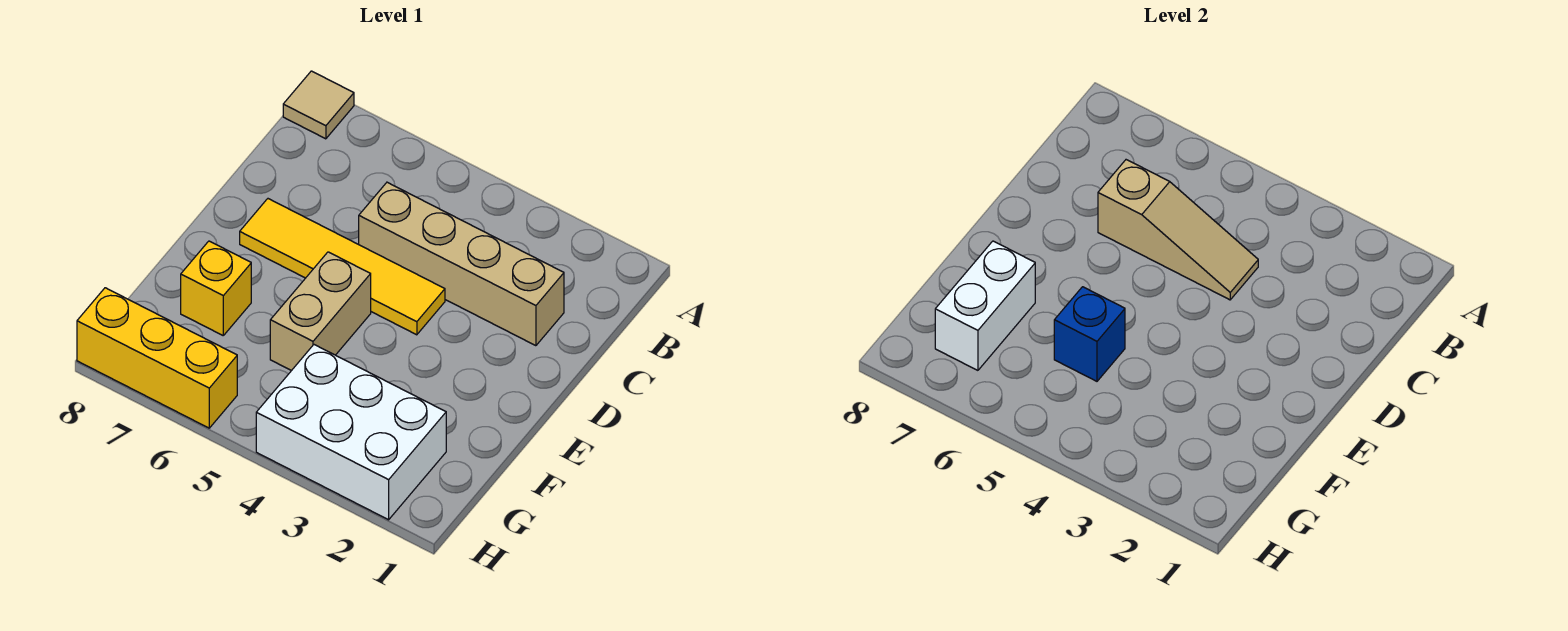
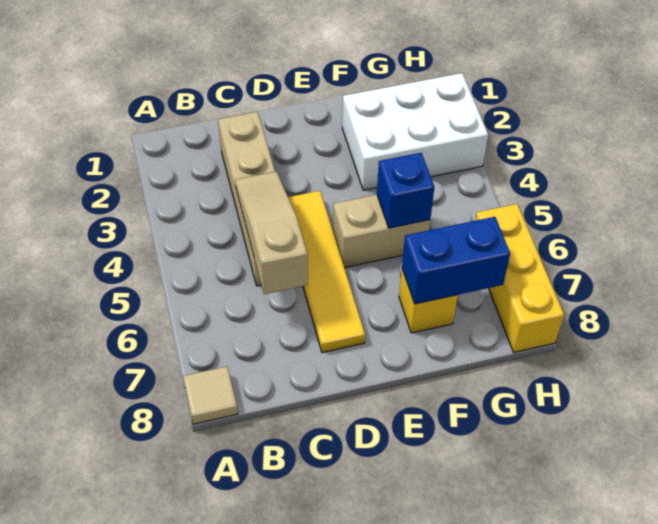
white brick F7:G7 level 2 -> blue brick F7:G7 level 2
white brick G2:H4 level 1 -> white brick F2:H3 level 1

